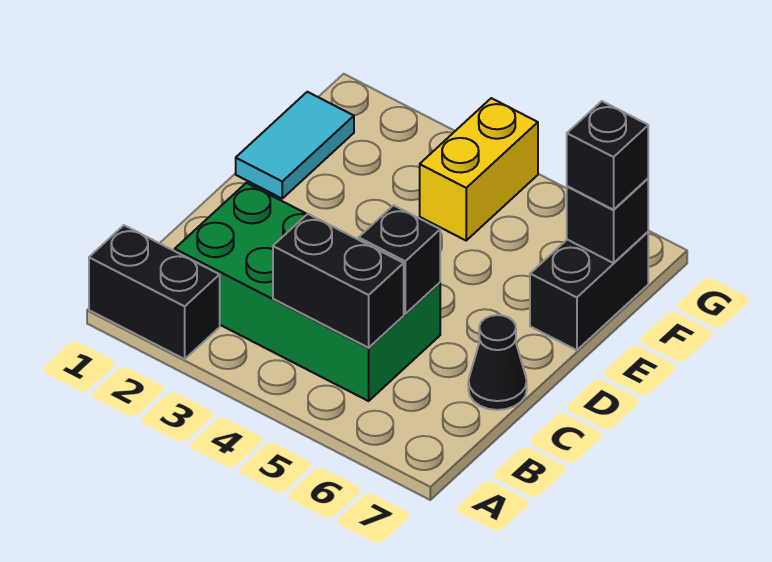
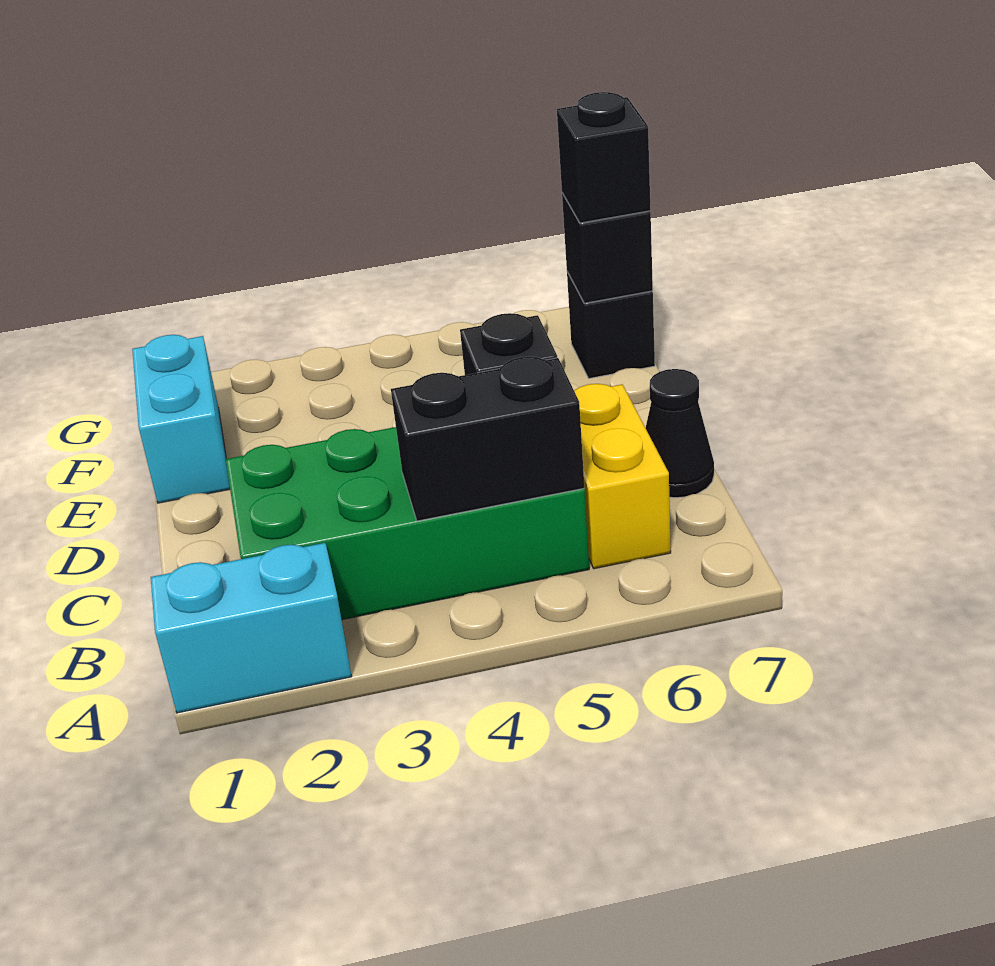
black brick A1:A2 level 1 -> cyan brick A1:A2 level 1
cyan tile E1:F1 level 1 -> cyan brick E1:F1 level 1
black brick E7:F7 level 1 -> black brick F7 level 1
yellow brick F4:G4 level 1 -> yellow brick B6:C6 level 1

